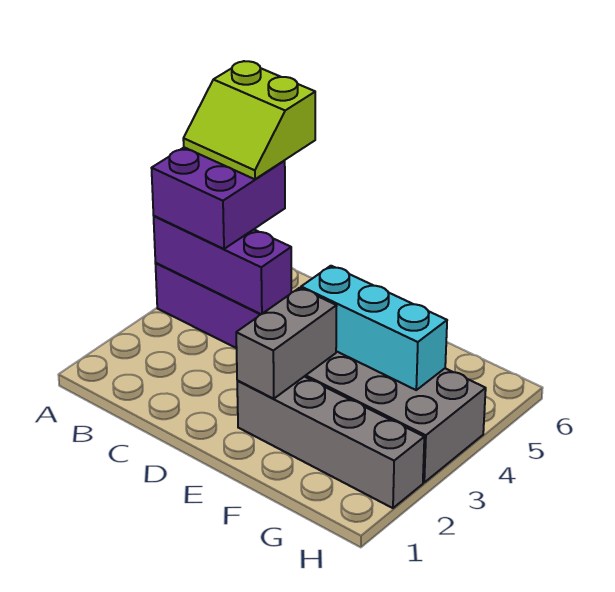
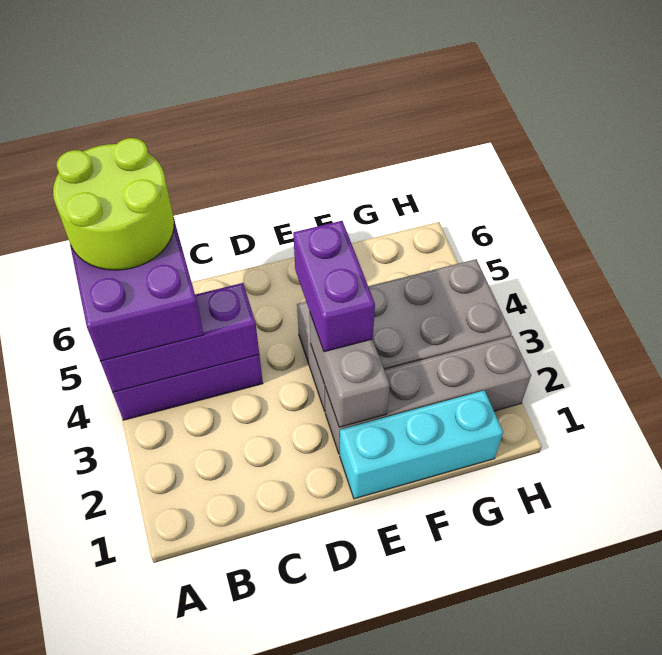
lime slope A5:B6 level 4 top 6 -> lime round brick A5:B6 level 4
none -> purple brick E3:E4 level 3
cyan brick E4:G4 level 2 -> cyan brick E1:G1 level 1

